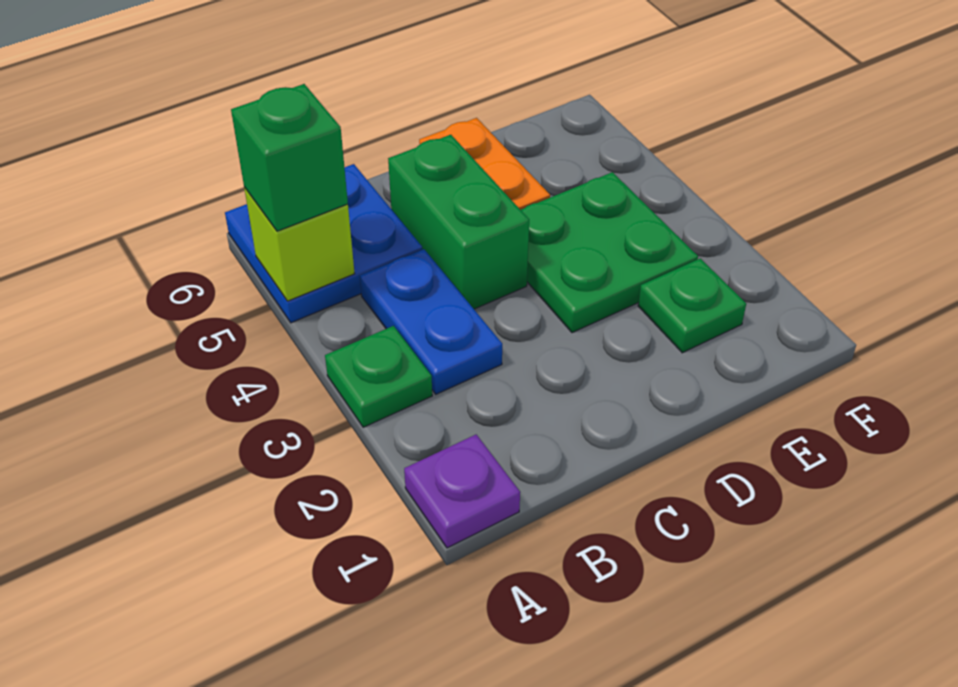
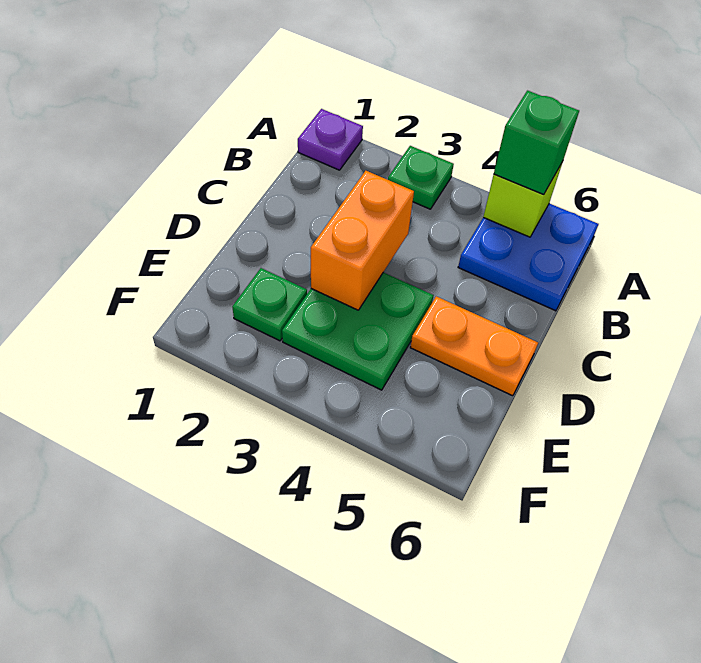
blue plate B3:B4 level 1 -> none
none -> orange brick C3:D3 level 2
green brick C4:C5 level 1 -> none

